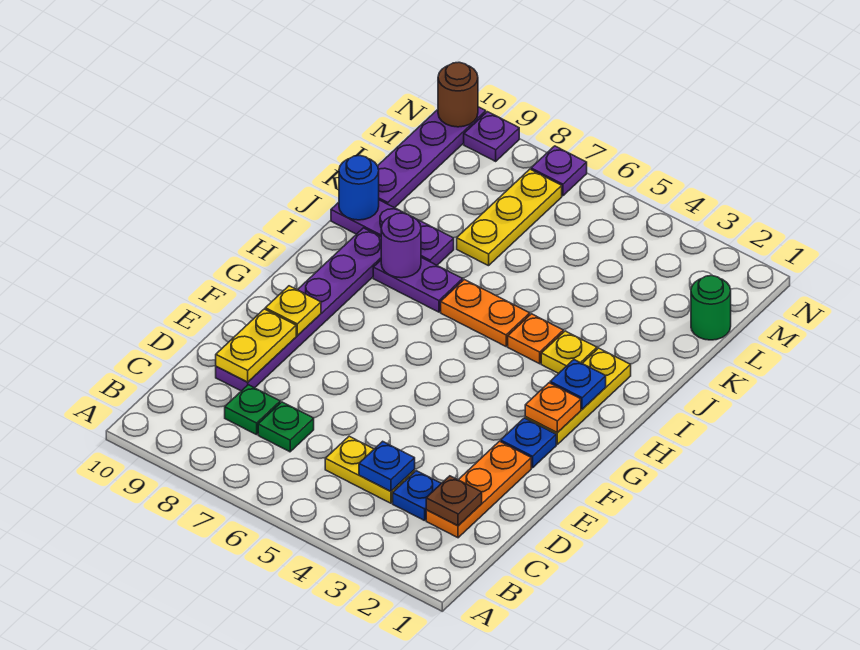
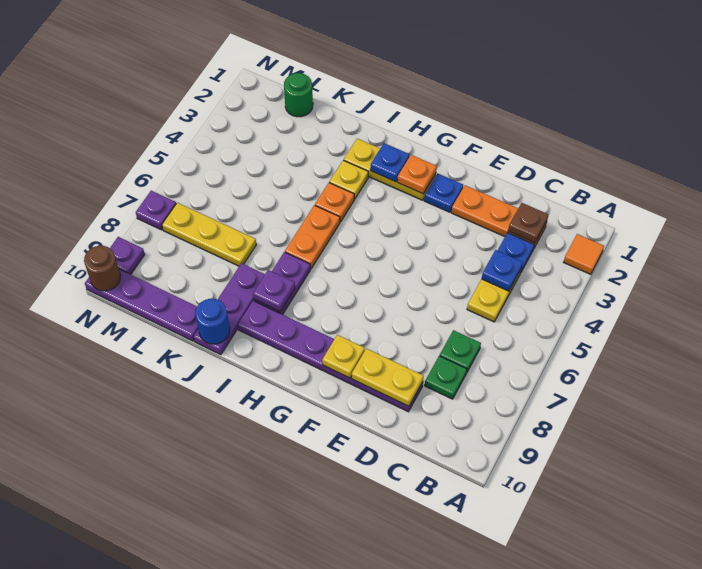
none -> orange tile A2 level 1
purple round brick I8 level 2 -> purple plate I8 level 2

